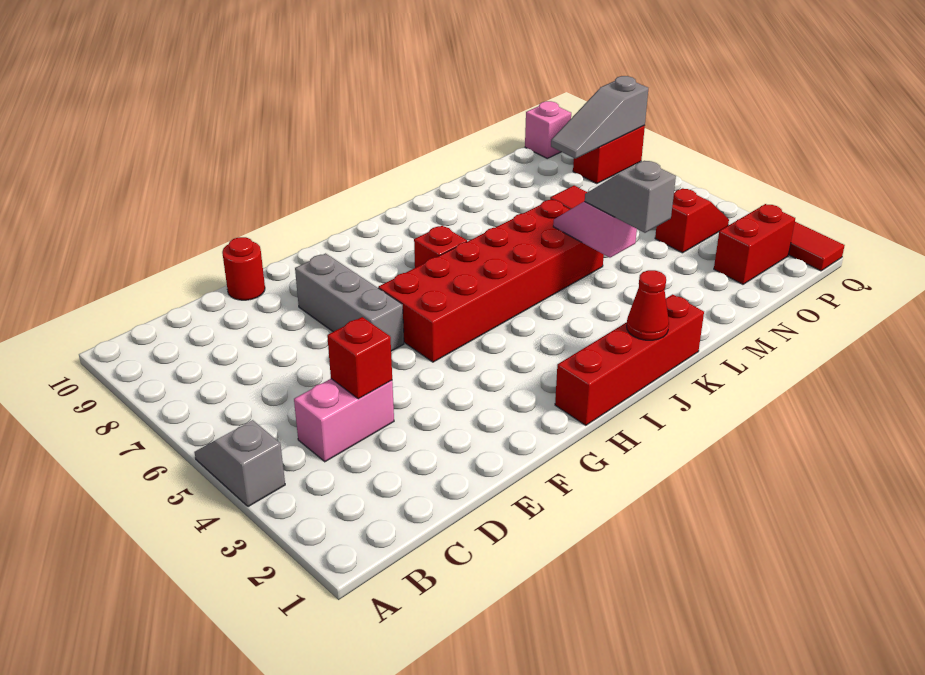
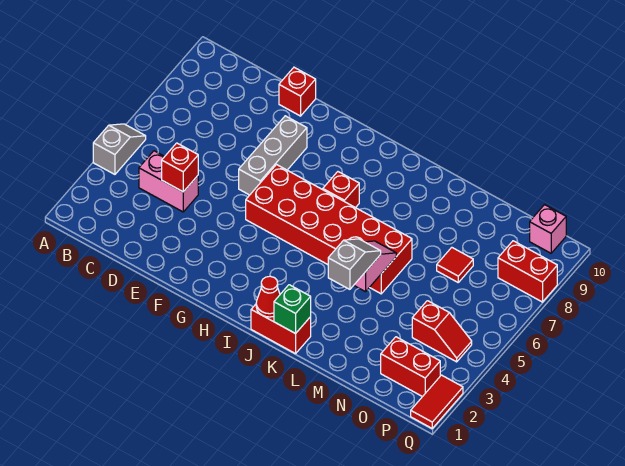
red round brick E10 level 1 -> red brick E10 level 1
red brick H1:K1 level 1 -> red brick J1:K1 level 1
none -> green brick K1 level 2
grey slope O8:Q8 level 2 top Q -> none

